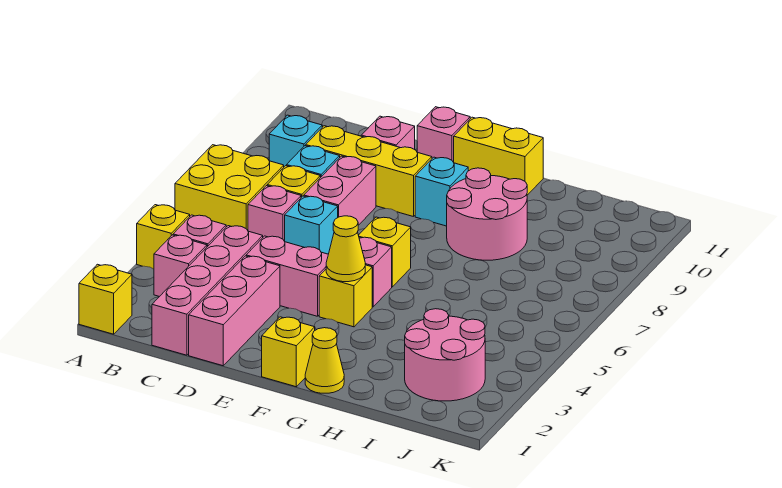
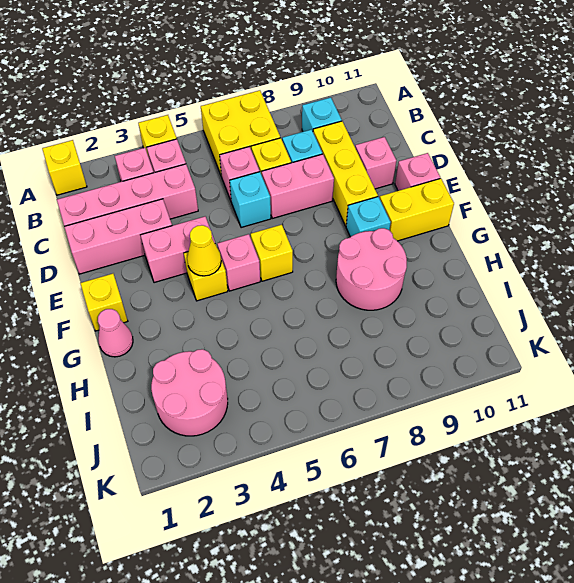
pink brick D4:E4 level 1 -> pink brick E3:E4 level 1
yellow brick F11:G11 level 1 -> yellow brick F10:F11 level 1
yellow cone G1 level 1 -> pink cone G1 level 1

